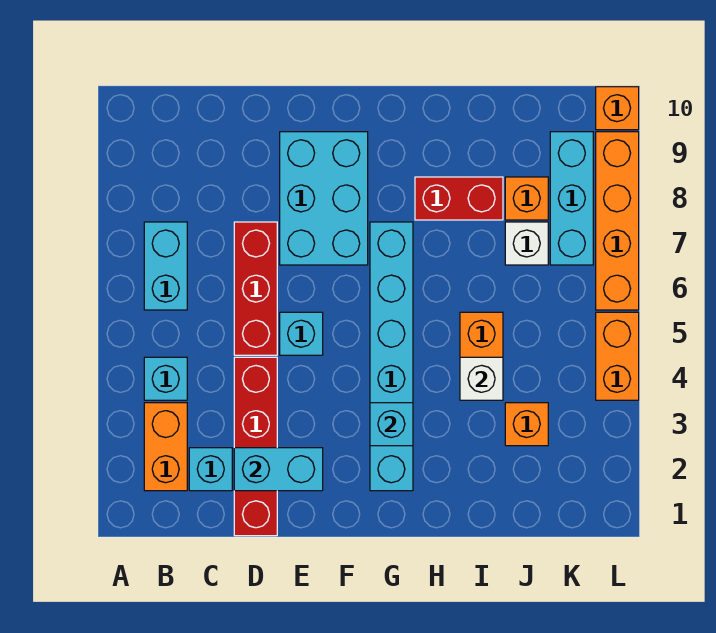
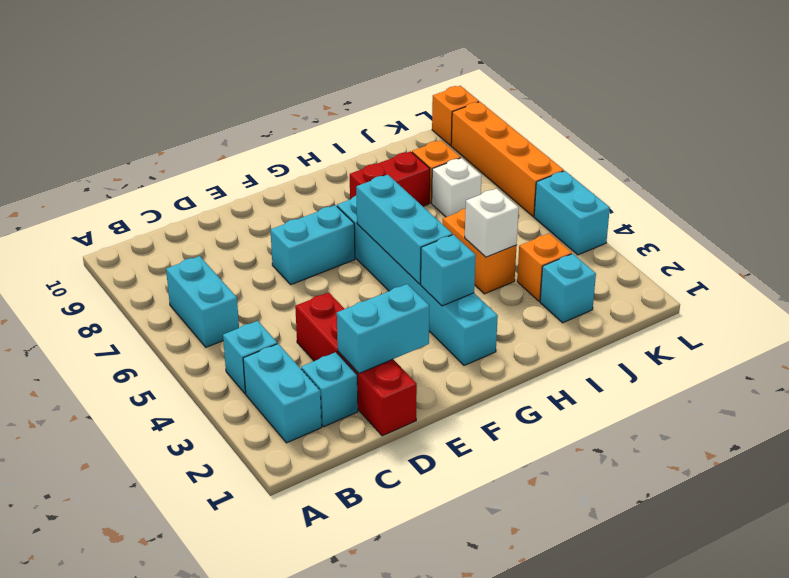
orange brick B2:B3 level 1 -> cyan brick B2:B3 level 1
red brick D5:D7 level 1 -> none
cyan brick E5 level 1 -> cyan brick J2 level 1
cyan brick E7:F9 level 1 -> cyan brick E7:F7 level 1
cyan brick K7:K9 level 1 -> cyan brick G4:G6 level 2
orange brick L4:L5 level 1 -> cyan brick L4:L5 level 1

